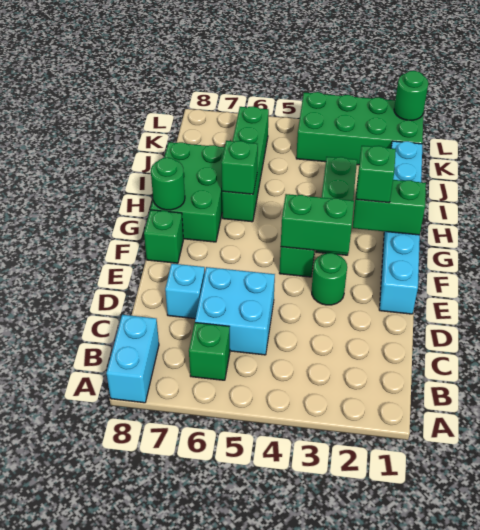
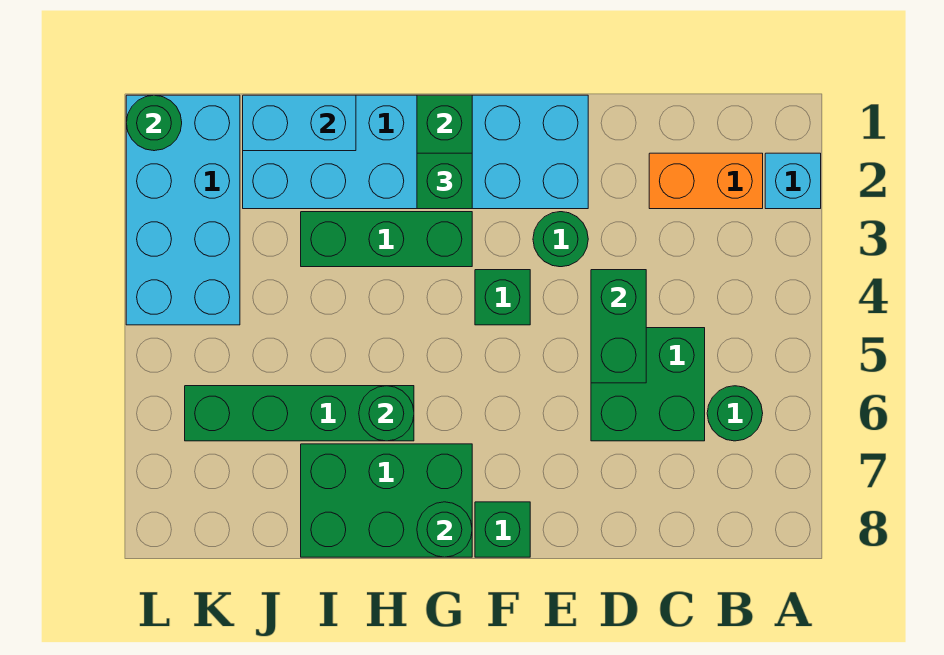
cyan brick A8:B8 level 1 -> cyan brick I1:J1 level 2
none -> orange brick B2:C2 level 1
green brick B6 level 1 -> green round brick B6 level 1
cyan brick C5:D6 level 1 -> green brick C5:D6 level 1
cyan brick D7 level 1 -> cyan brick A2 level 1
cyan brick E1:J1 level 1 -> cyan brick E1:J2 level 1
green brick F3:F4 level 2 -> green brick D4:D5 level 2
green brick H6 level 2 -> green round brick H6 level 2
green brick K1:L4 level 1 -> cyan brick K1:L4 level 1

